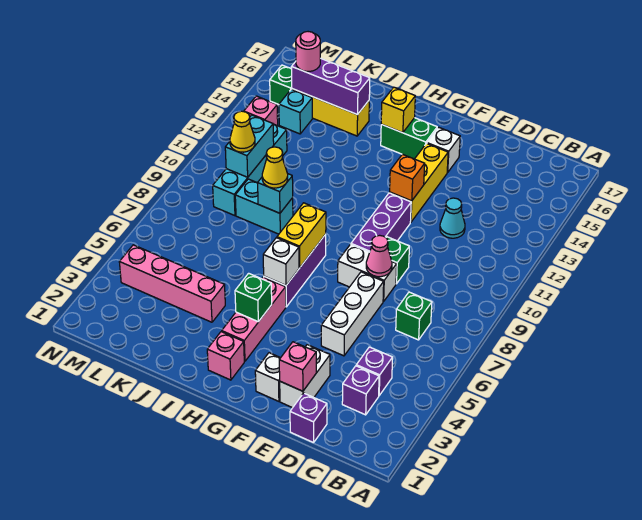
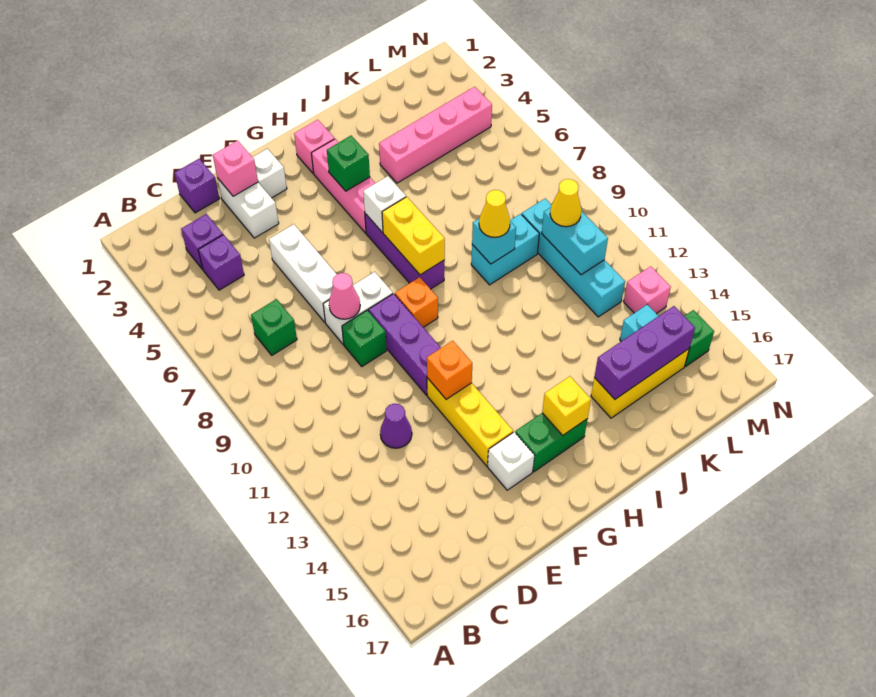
cyan cone D12 level 1 -> purple cone D12 level 1
none -> orange brick G9 level 1
pink round brick L15 level 3 -> none

